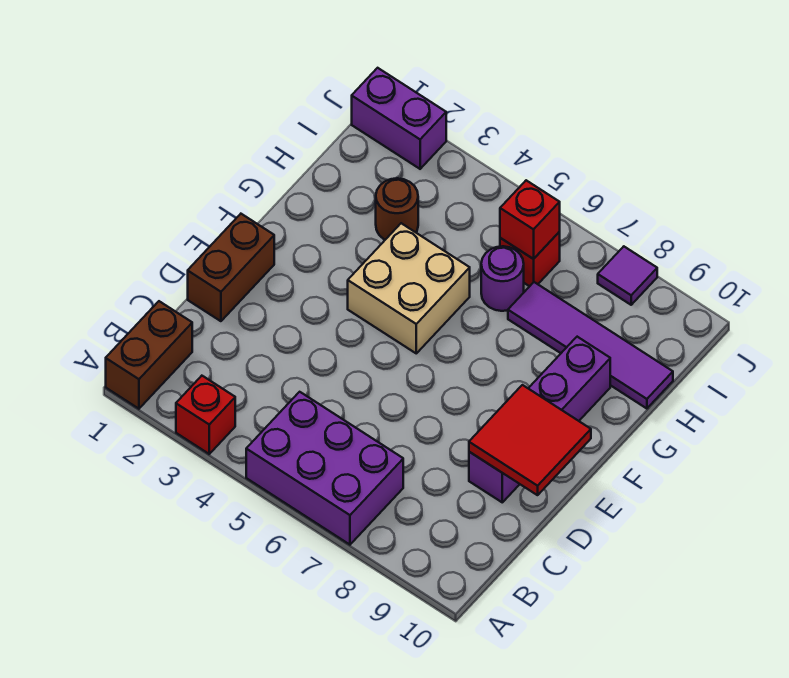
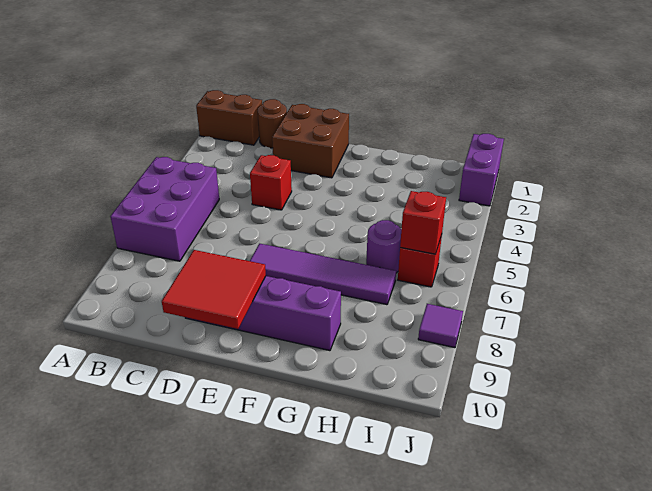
red brick A3 level 1 -> red brick D4 level 1
brown brick D1:E1 level 1 -> brown brick D1:E2 level 1
tan brick F4:G5 level 1 -> none
brown round brick H3 level 1 -> brown round brick C1 level 1
purple tile H7:H10 level 1 -> purple tile E7:H7 level 1

